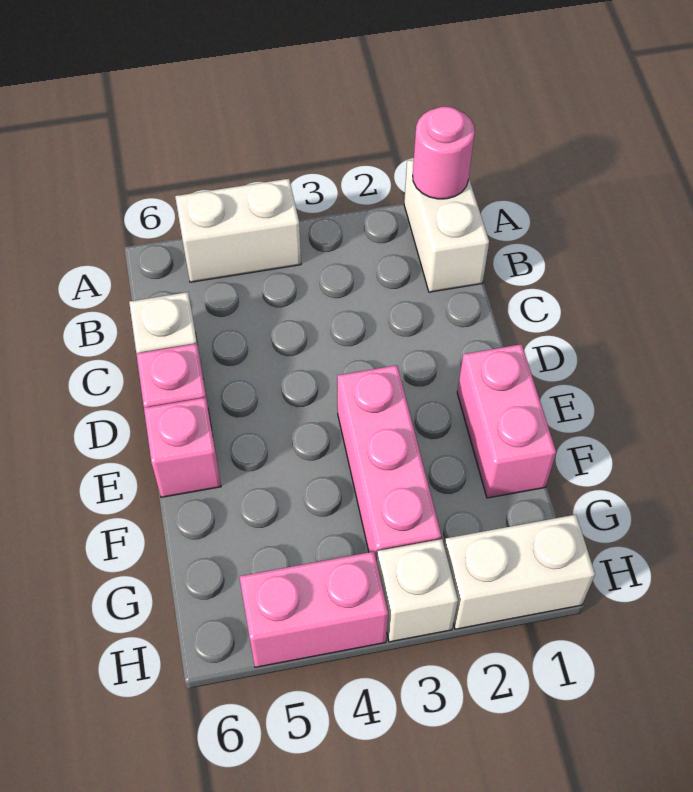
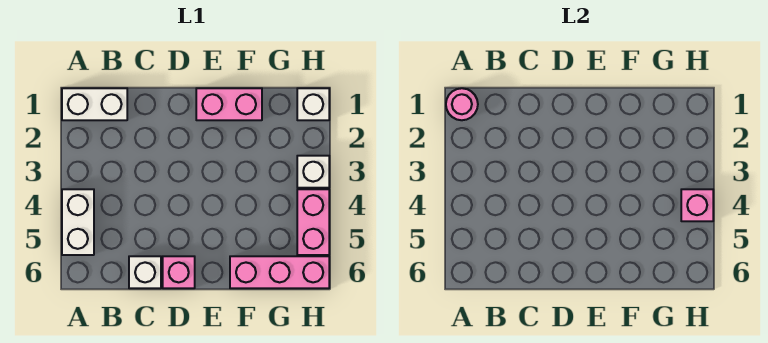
pink brick E3:G3 level 1 -> pink brick F6:H6 level 1
pink brick E6 level 1 -> pink brick H4 level 2
white brick H1:H2 level 1 -> white brick H1 level 1

